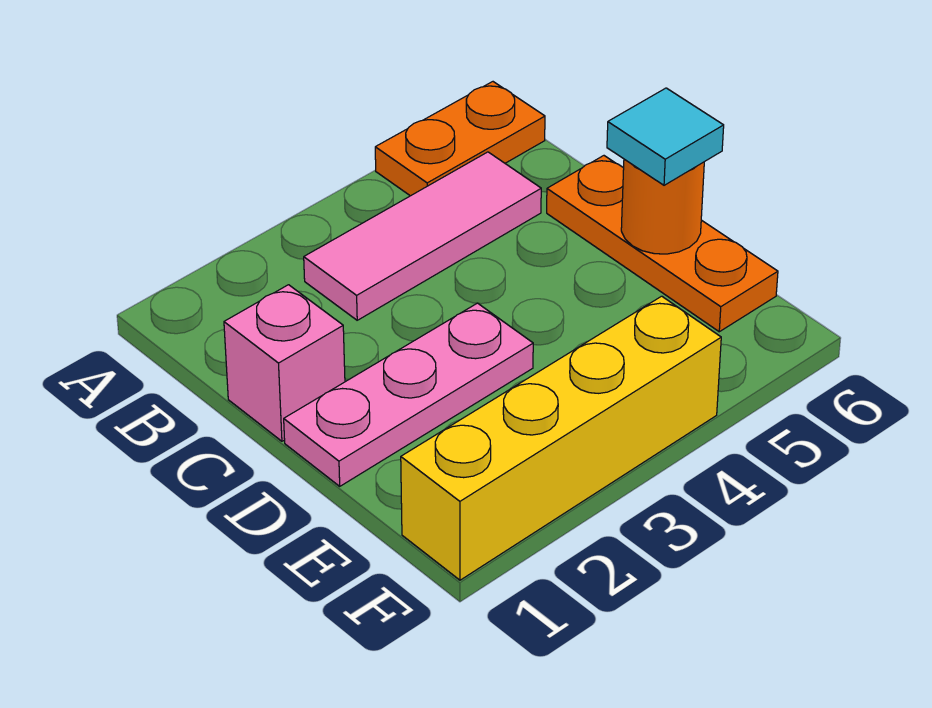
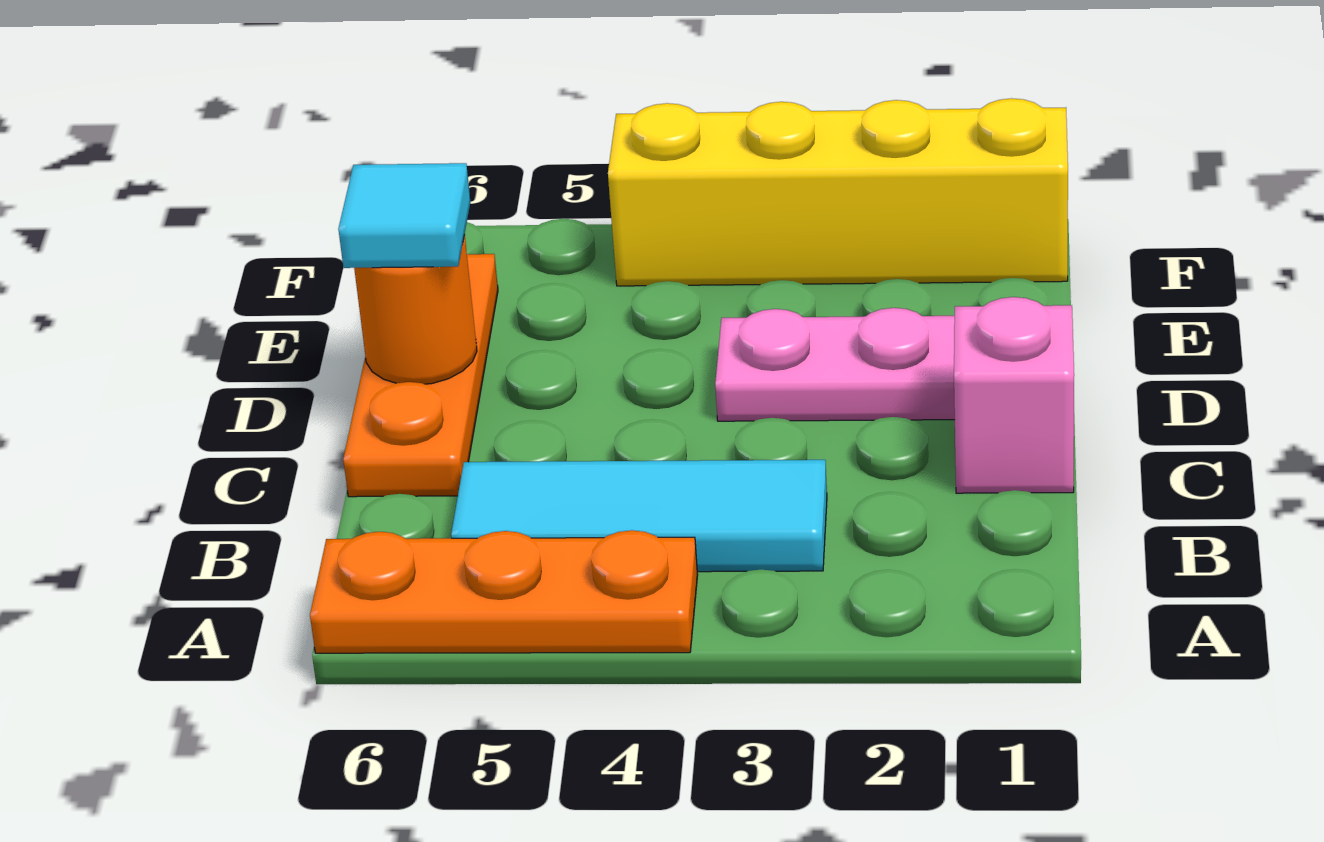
orange plate A5:A6 level 1 -> orange plate A4:A6 level 1
pink tile B3:B5 level 1 -> cyan tile B3:B5 level 1

